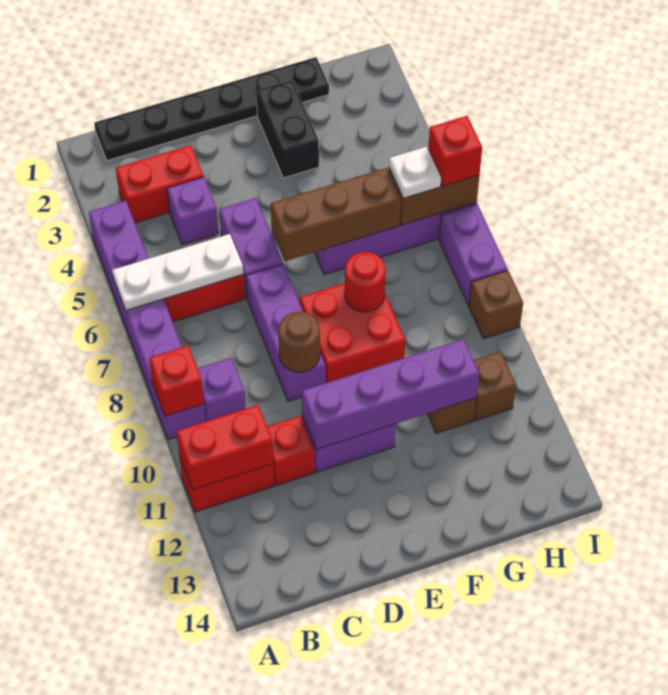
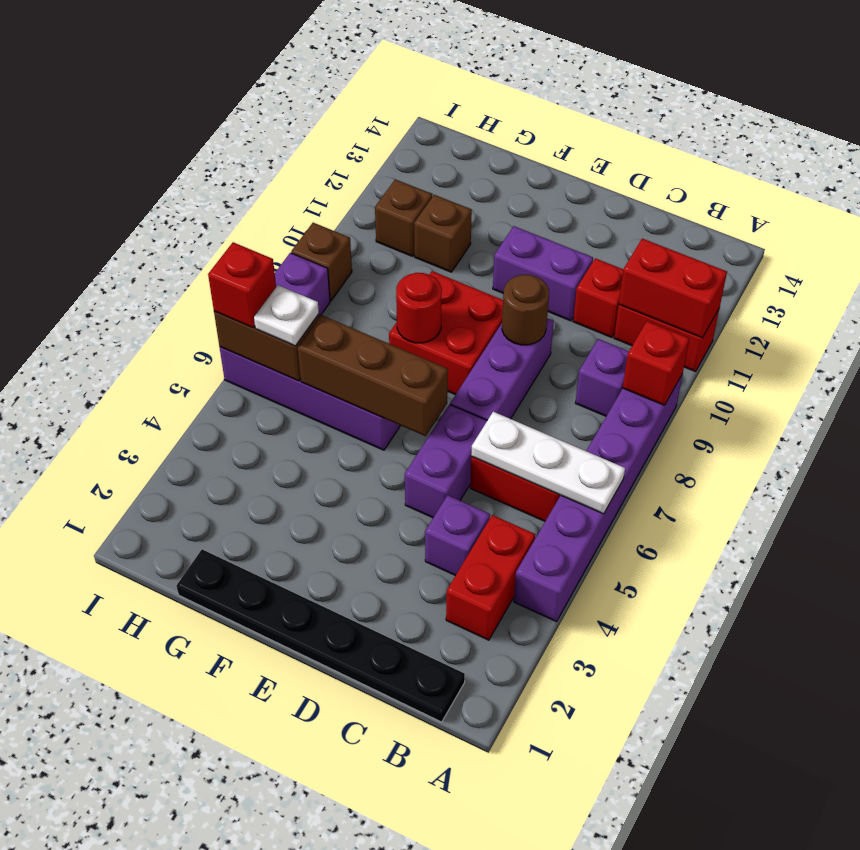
red brick B3:C3 level 1 -> red brick B3:B4 level 1
purple brick D11:G11 level 2 -> none
black brick F2:F3 level 1 -> none

